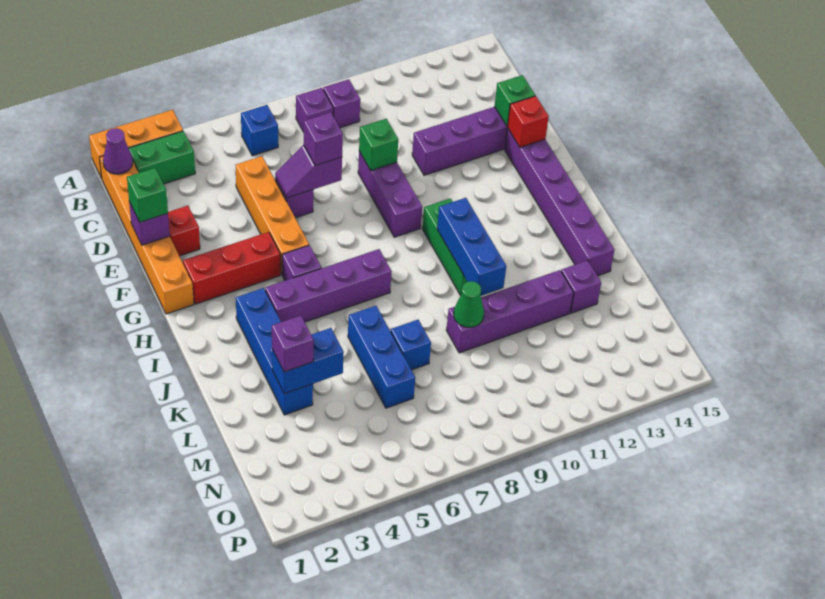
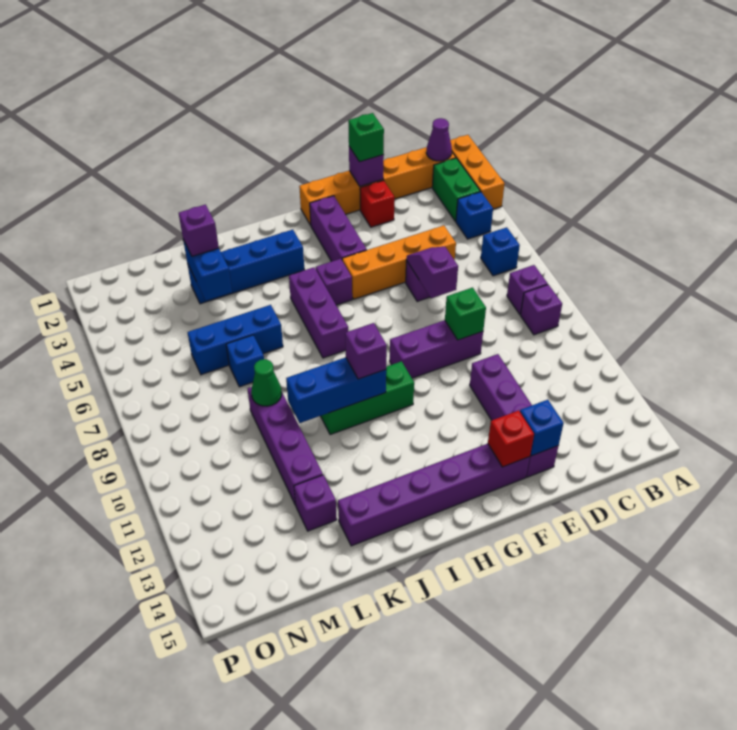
none -> blue brick B4 level 1
purple brick E7 level 3 -> purple brick I10 level 3
green brick E14 level 2 -> blue brick E14 level 2
red brick G2:G4 level 1 -> purple brick G2:G4 level 1
purple brick I4:I7 level 1 -> purple brick I5:I7 level 1

